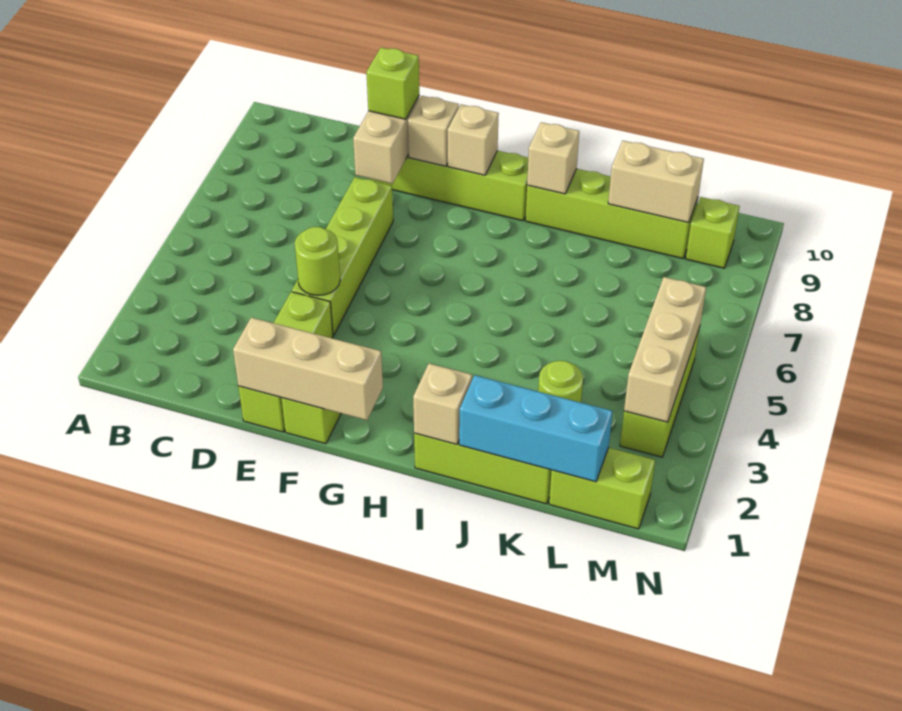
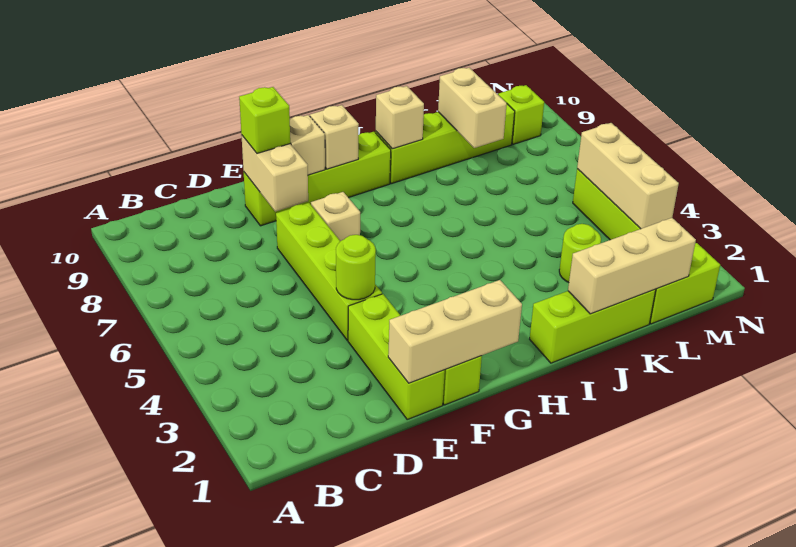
tan brick I1 level 2 -> tan brick F7 level 1
cyan brick J1:L1 level 2 -> tan brick J1:L1 level 2
tan brick K9:L9 level 2 -> tan brick K8:K9 level 2

